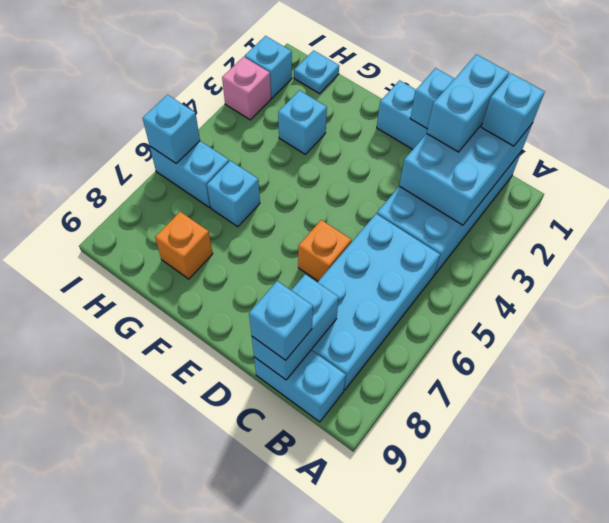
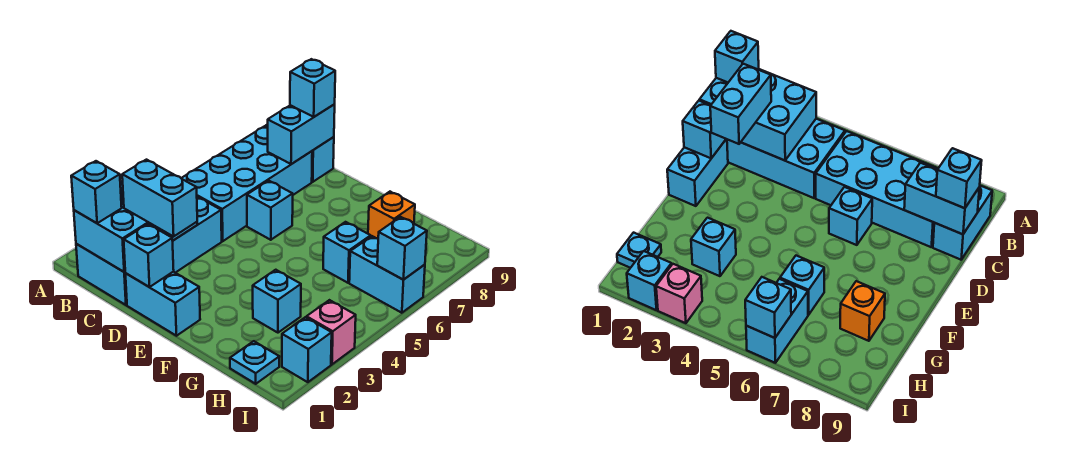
cyan brick C1:C2 level 3 -> cyan brick C2:D2 level 3
orange brick D6 level 1 -> cyan brick D6 level 1

